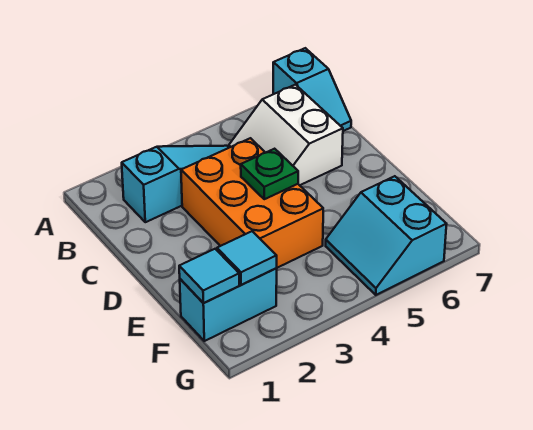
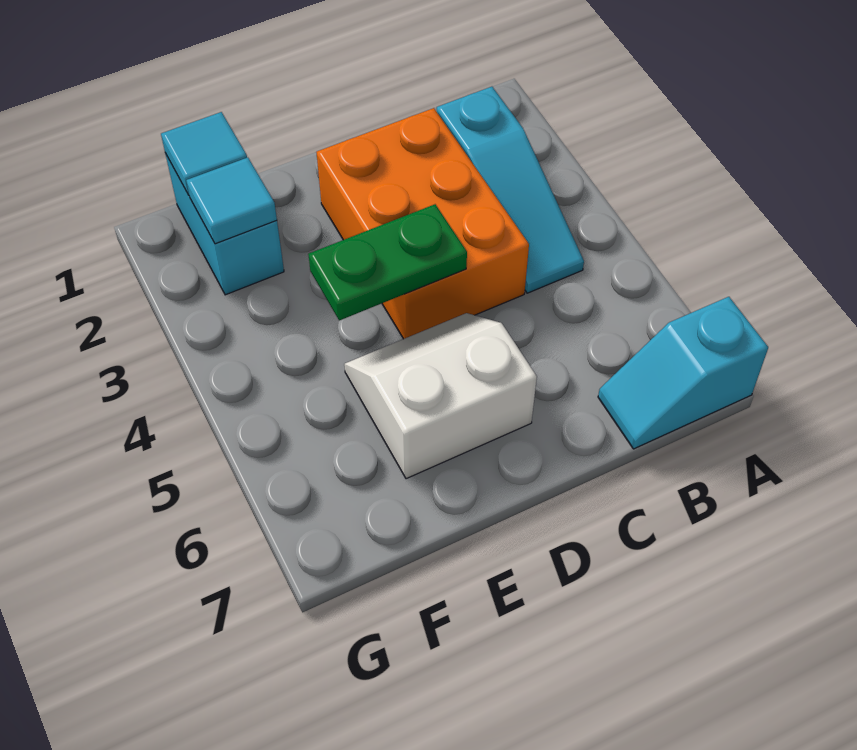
white slope B5:C6 level 1 top 6 -> white slope D5:E6 level 1 top 6
orange brick C3:E4 level 1 -> orange brick C2:D4 level 1
green plate D4 level 2 -> green plate D4:E4 level 2
cyan slope F5:G6 level 1 top 6 -> none

